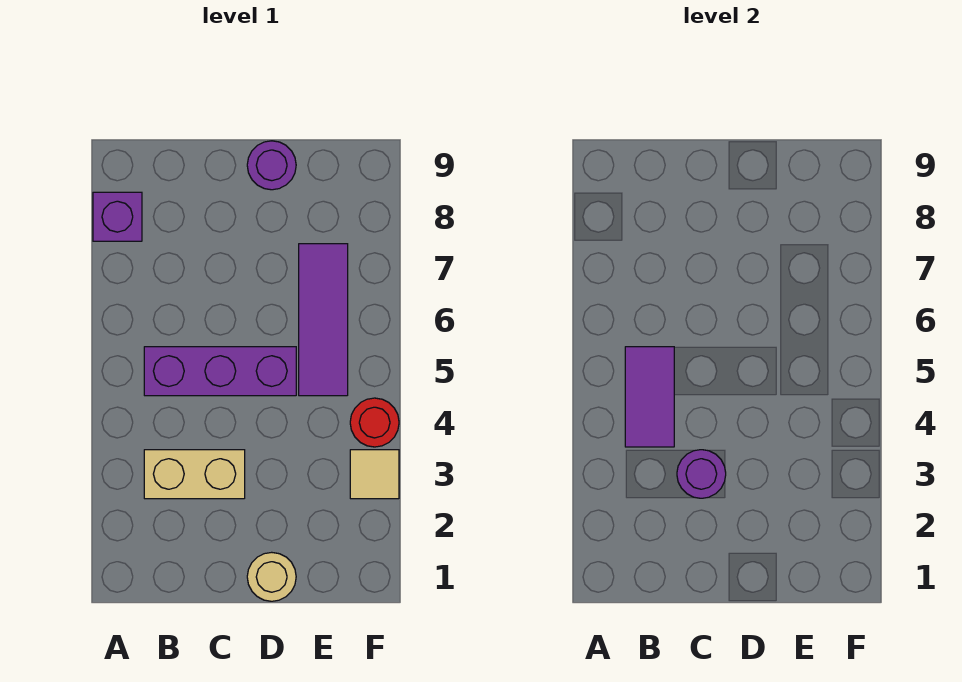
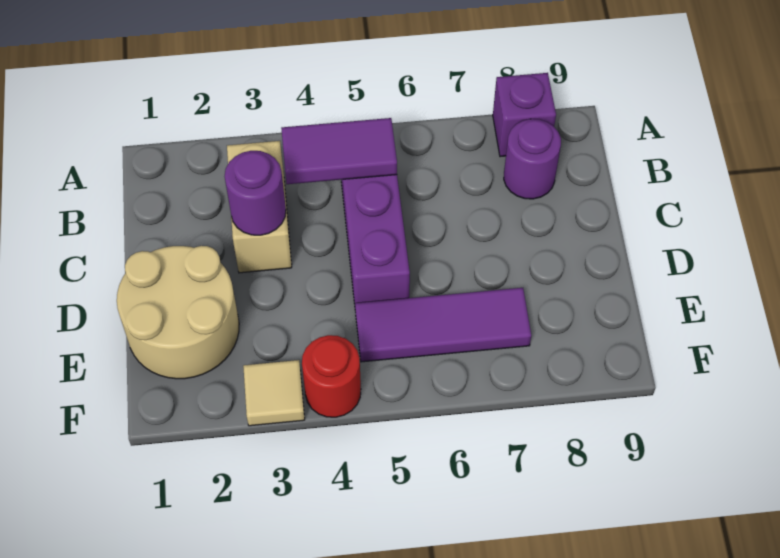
tan round brick D1 level 1 -> tan round brick D1:E2 level 1
purple round brick D9 level 1 -> purple round brick B8 level 1

